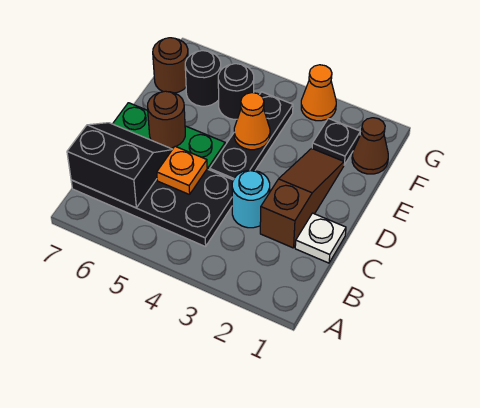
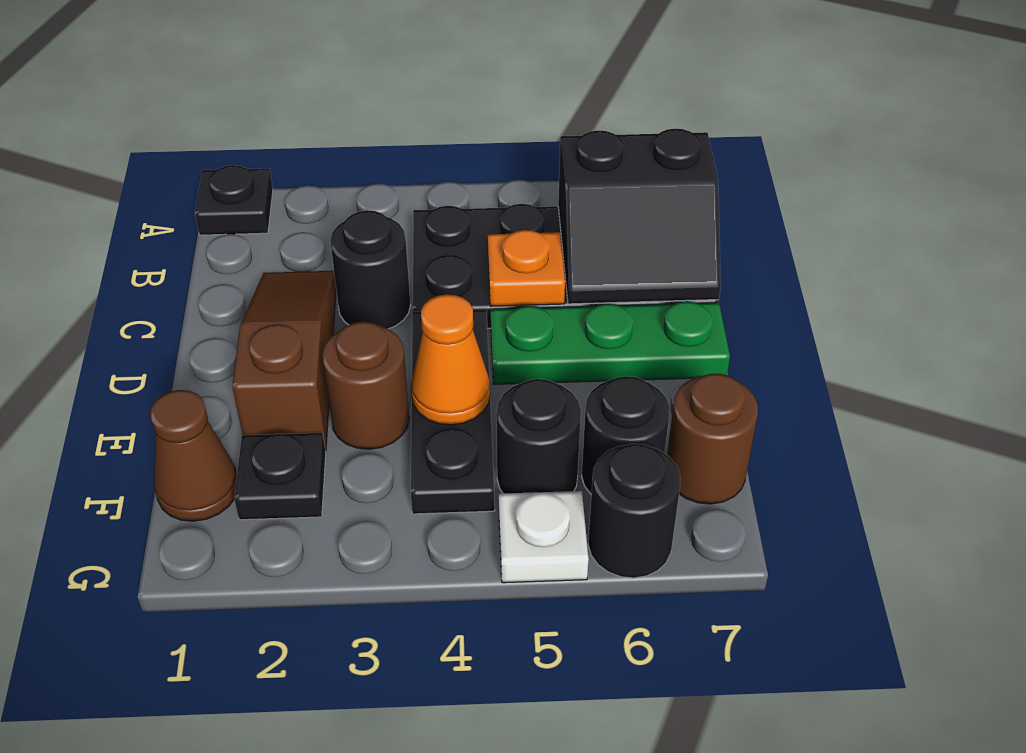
none -> black plate A1 level 1
white plate C1 level 1 -> white plate G5 level 1
brown slope C2:E2 level 1 top C -> brown slope C2:E2 level 1 top E
cyan round brick C3 level 1 -> black round brick C3 level 1
brown round brick D6 level 2 -> brown round brick E3 level 1
orange cone G3 level 1 -> none
none -> black round brick G6 level 1

